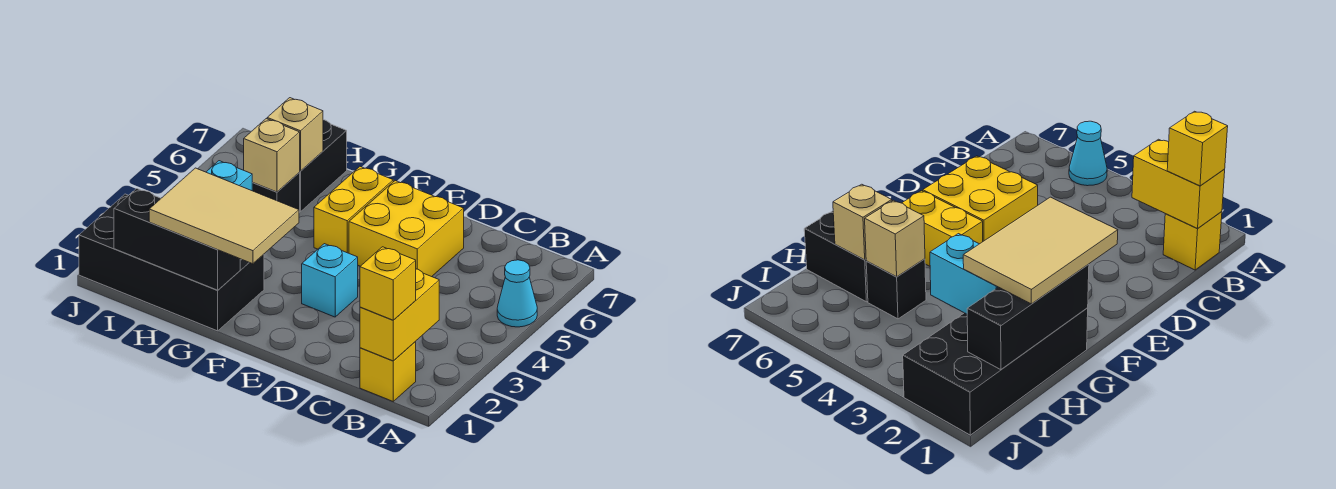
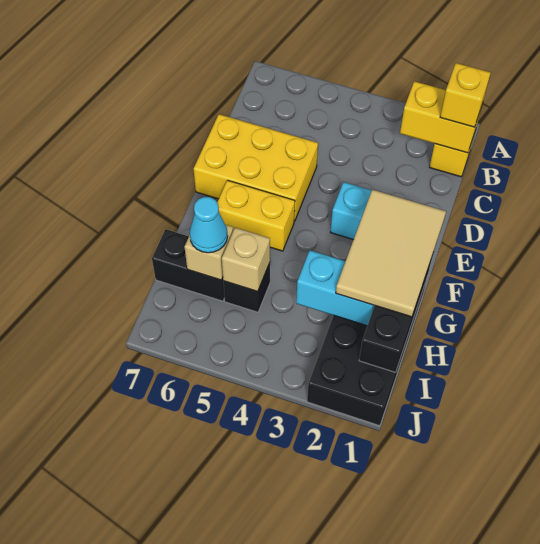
cyan cone A5 level 1 -> cyan cone H6 level 3
yellow brick D5:E6 level 1 -> yellow brick D5:E7 level 1

